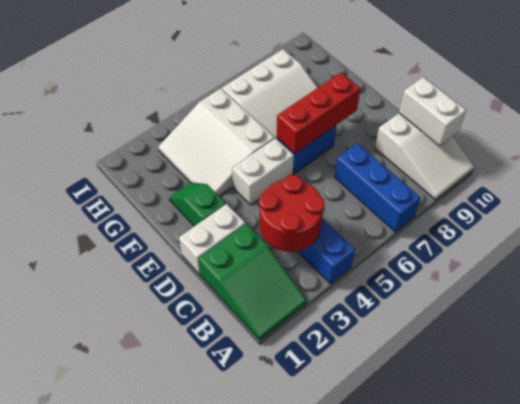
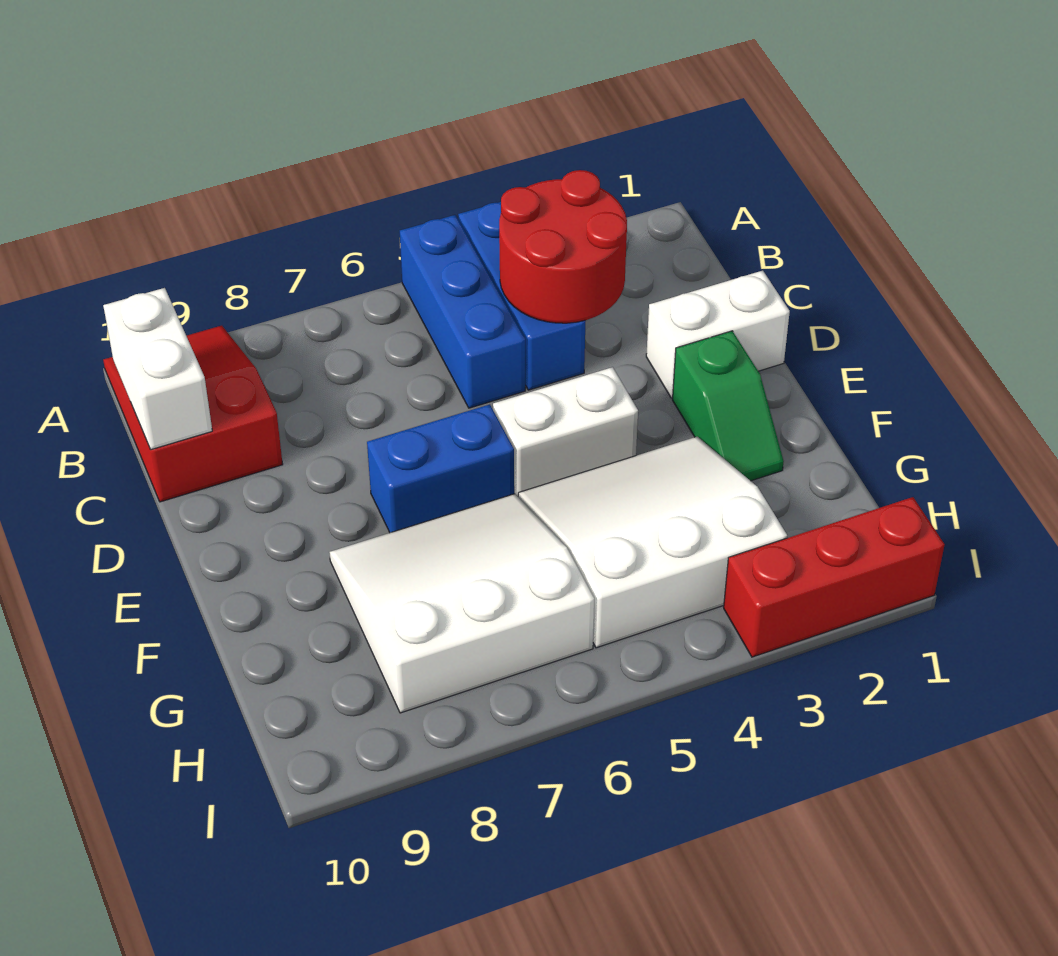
green slope A1:C2 level 1 top C -> none
blue brick A7:C7 level 1 -> blue brick A5:C5 level 1
white slope A9:C10 level 1 top C -> red slope A9:C10 level 1 top C
red brick E6:E8 level 2 -> red brick I1:I3 level 1
white slope F3:H5 level 1 top 5 -> white slope F3:H5 level 1 top H

